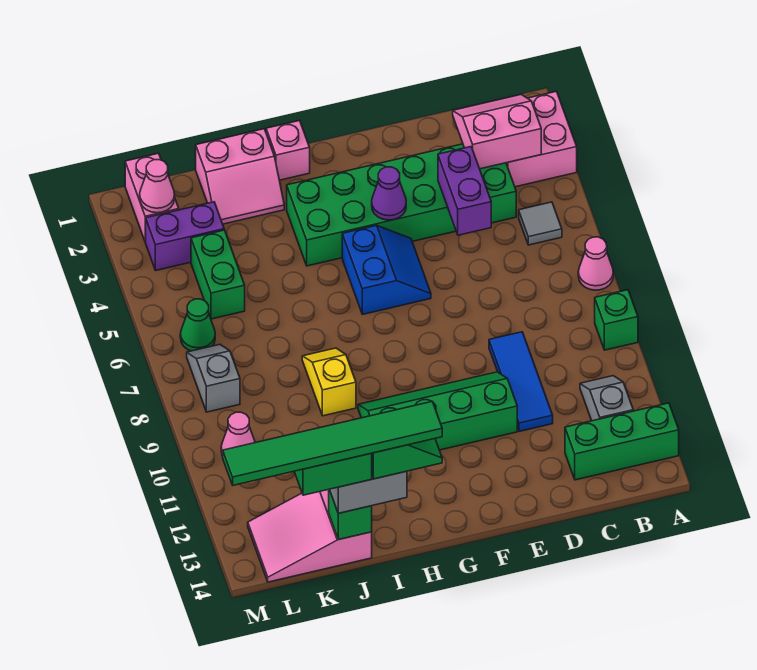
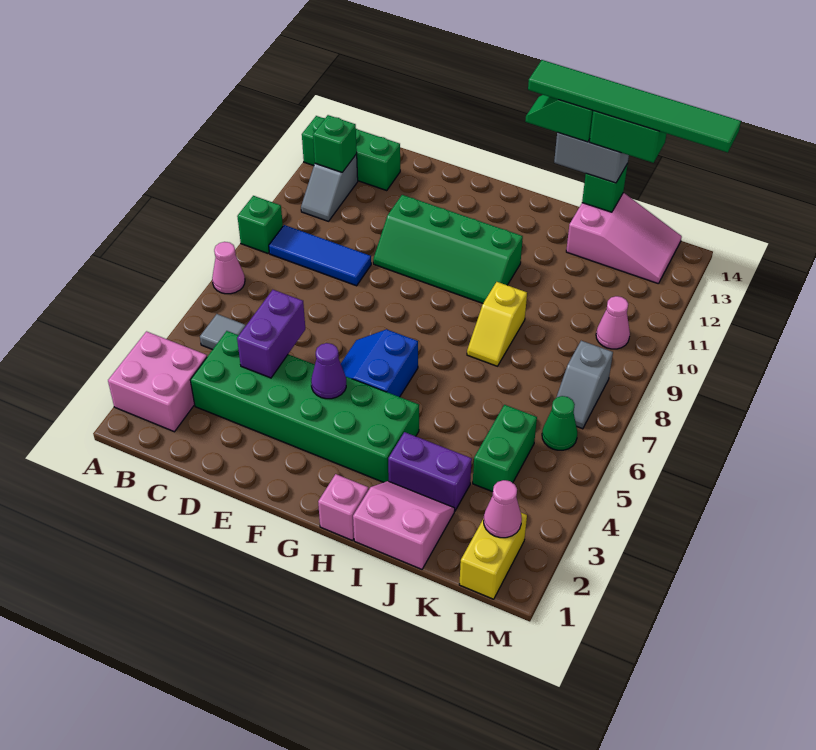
pink slope B2:C3 level 2 top 3 -> none
none -> green brick B12 level 2
blue tile D9:D11 level 1 -> blue tile B9:D9 level 1
purple brick K3:L3 level 1 -> purple brick I3:J3 level 1
pink brick L1:L2 level 1 -> yellow brick L1:L2 level 1

